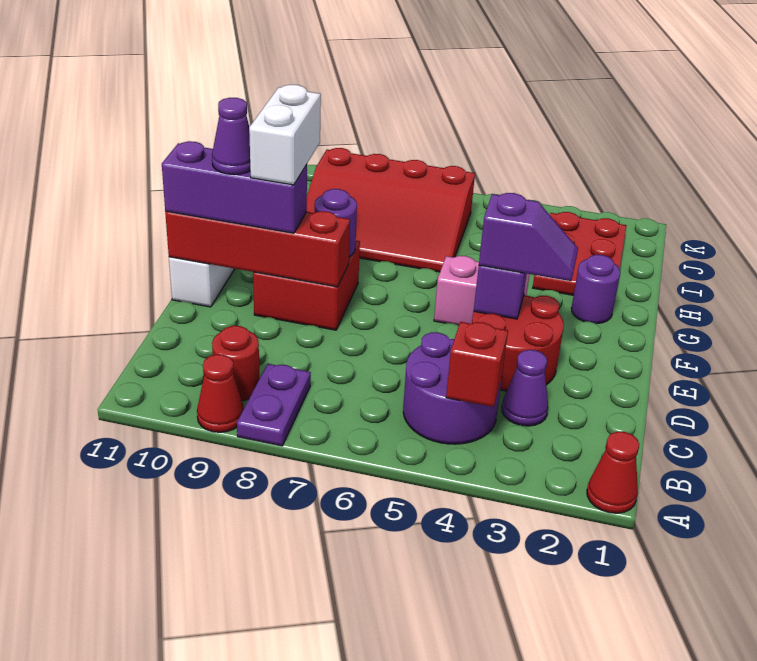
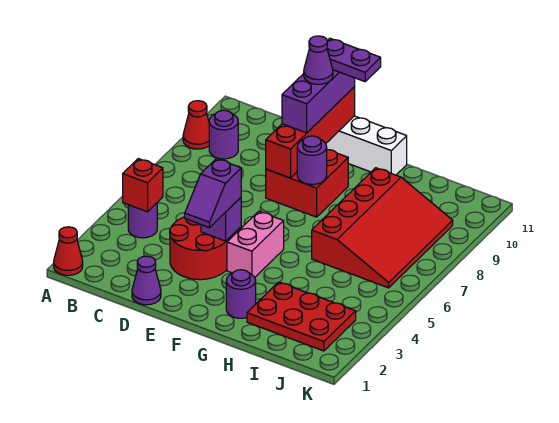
purple plate A8:B8 level 1 -> purple plate E11:F11 level 4
purple round brick B4:C5 level 1 -> purple round brick B4 level 1
red round brick B9 level 1 -> purple round brick B9 level 1
purple cone C3 level 1 -> purple cone D1 level 1
white brick E9:F9 level 4 -> none
red slope H6:J9 level 1 top J -> red slope H6:J9 level 1 top H

